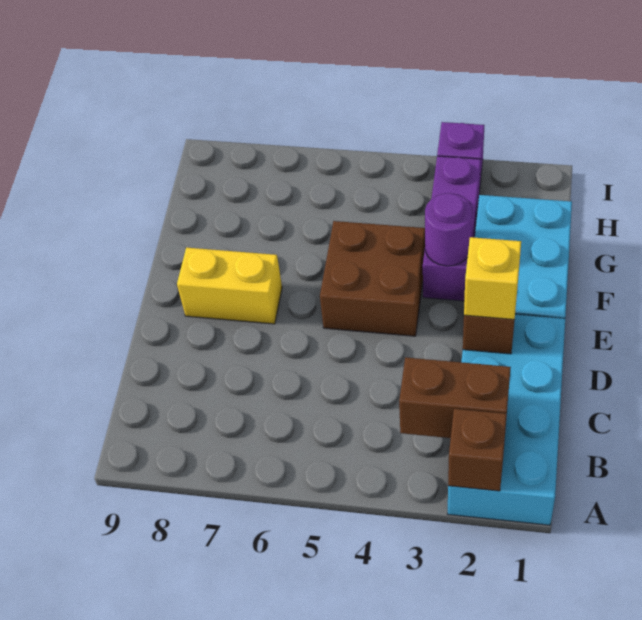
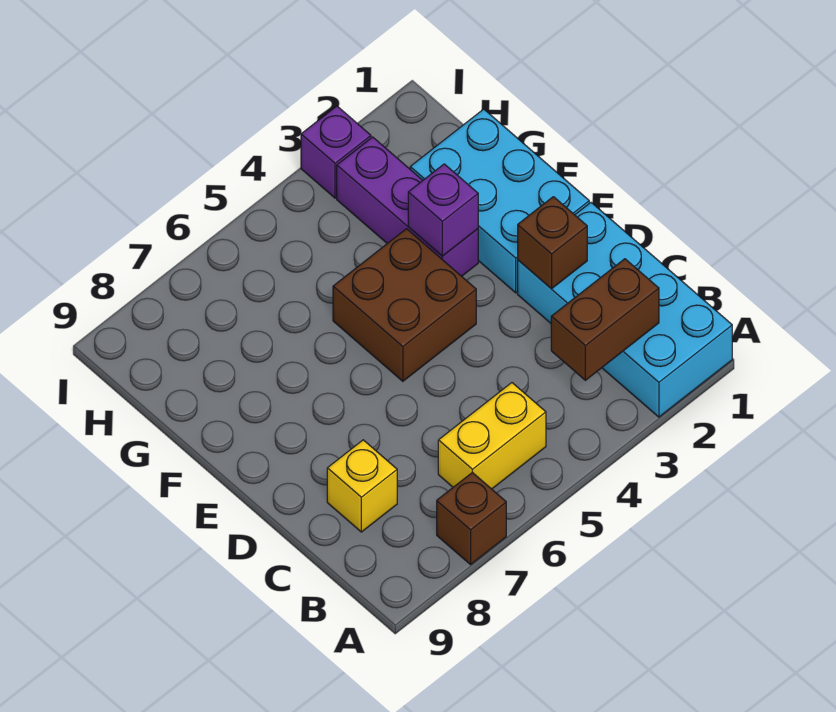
brown brick A2 level 2 -> brown brick A7 level 1
yellow brick D2 level 3 -> yellow brick C8 level 1
yellow brick E7:E8 level 1 -> yellow brick B5:B6 level 1
purple round brick F3 level 2 -> purple brick F3 level 2

